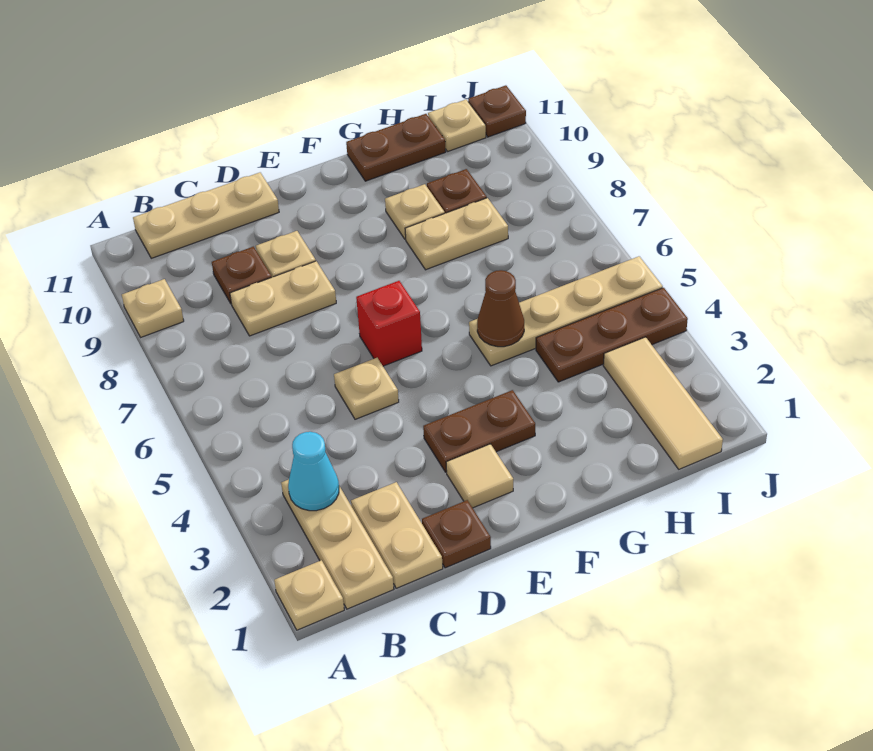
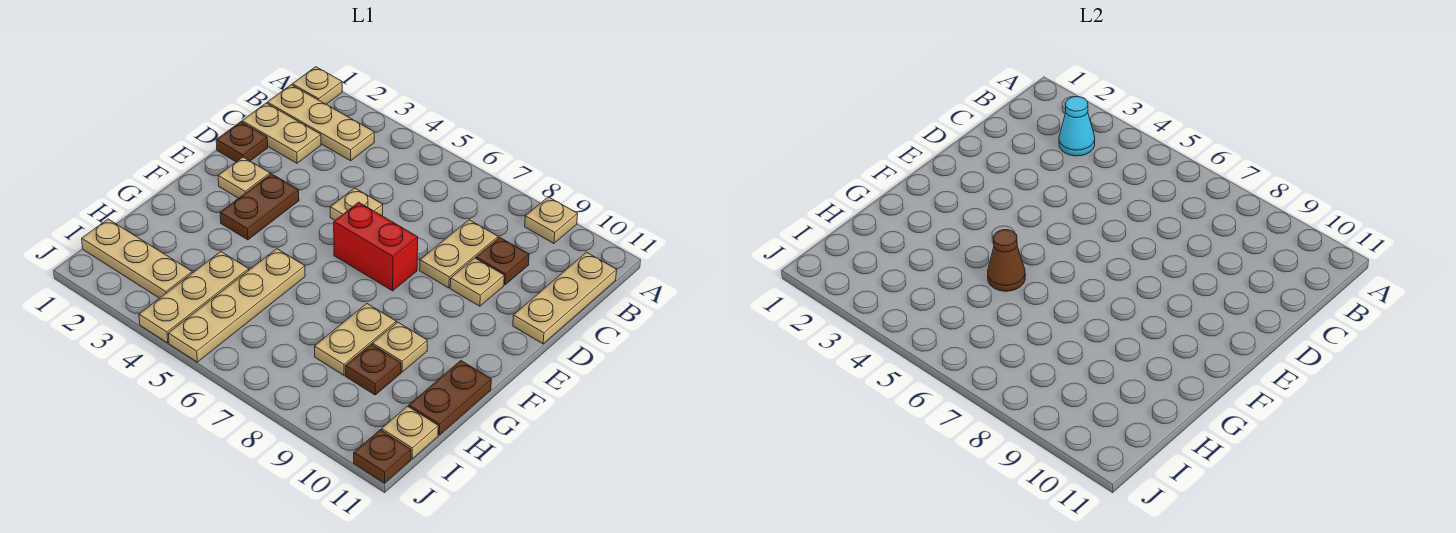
tan tile E2 level 1 -> tan plate E2 level 1
red brick E6 level 1 -> red brick E6:E7 level 1
brown plate H4:J4 level 1 -> tan plate H4:J4 level 1
tan tile I1:I3 level 1 -> tan plate I1:I3 level 1

